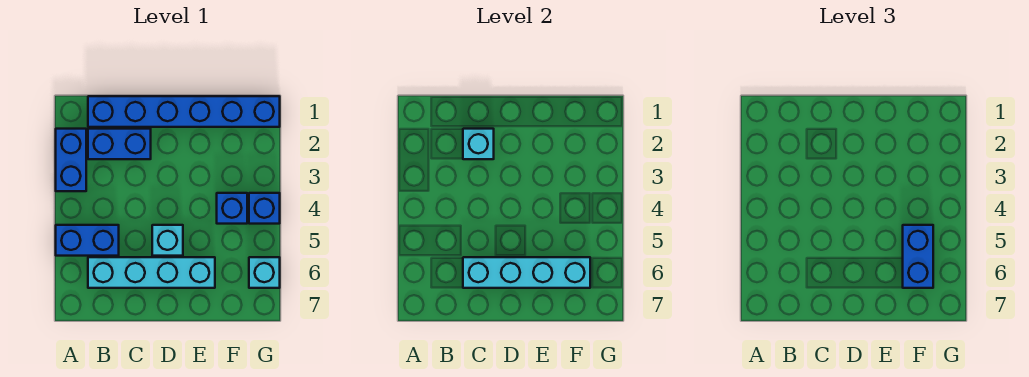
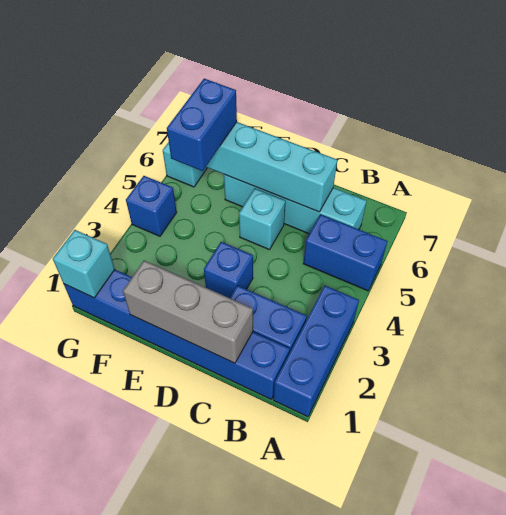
blue brick A2:A3 level 1 -> blue brick A1:A3 level 1
none -> grey brick C1:E1 level 2
cyan brick C2 level 2 -> cyan brick G1 level 2
blue brick F4 level 1 -> blue brick D3 level 1

